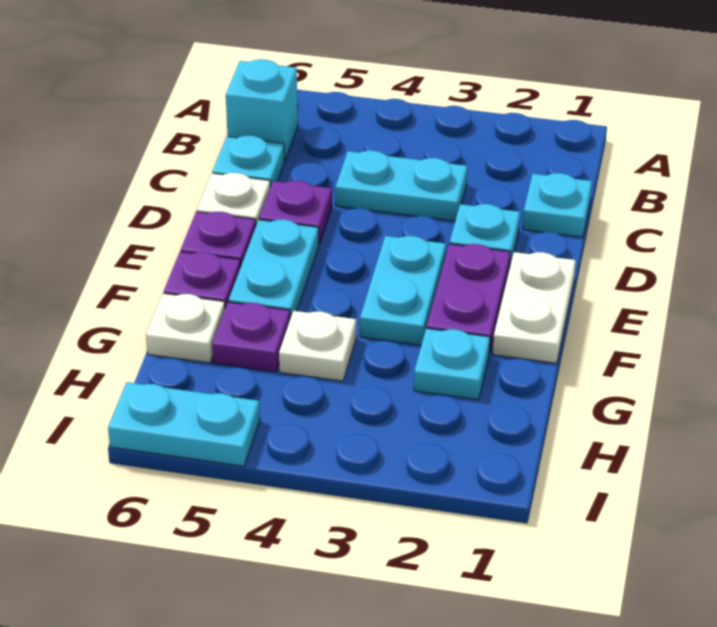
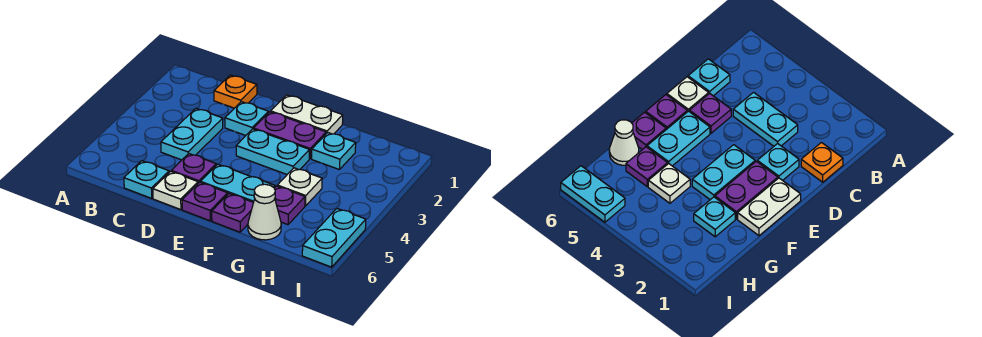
cyan brick B6 level 1 -> none
cyan plate C1 level 1 -> orange plate C1 level 1
white plate G6 level 1 -> white cone G6 level 1

